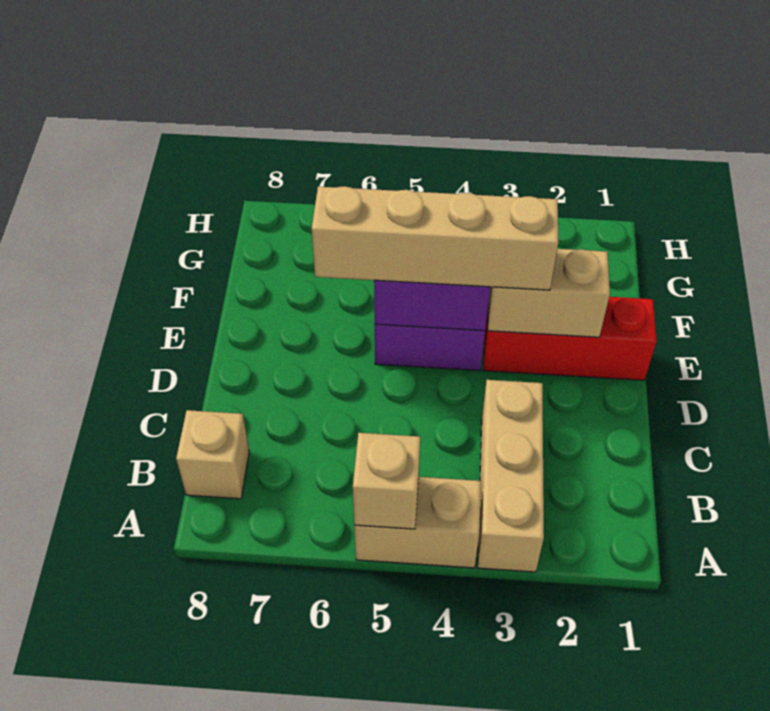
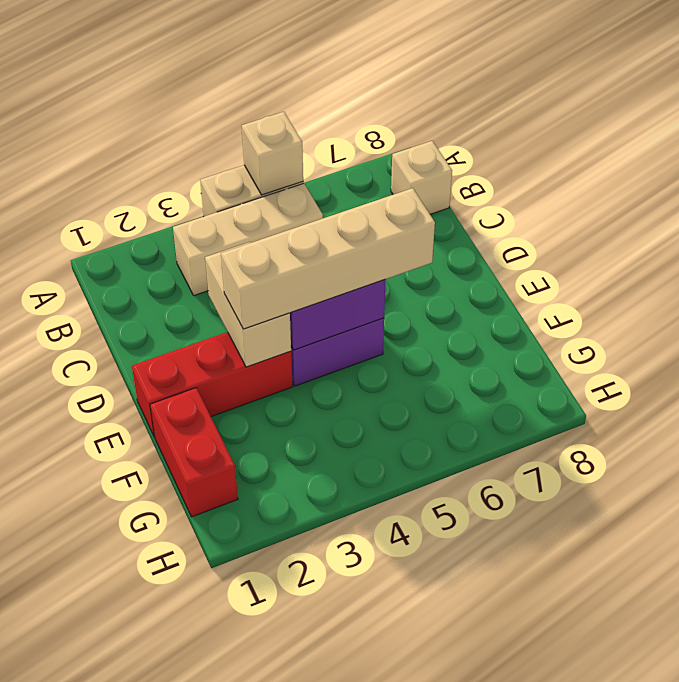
tan brick A3:C3 level 1 -> tan brick B3:B5 level 1
tan brick E2:E3 level 2 -> tan brick D3:E3 level 2
none -> red brick F1:G1 level 1

